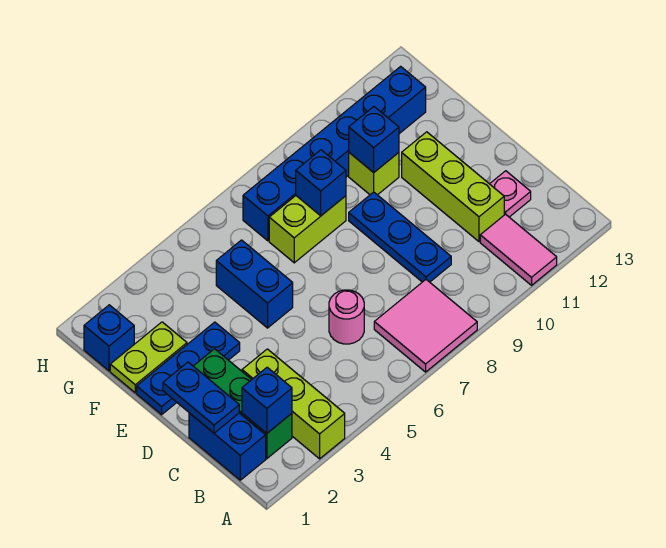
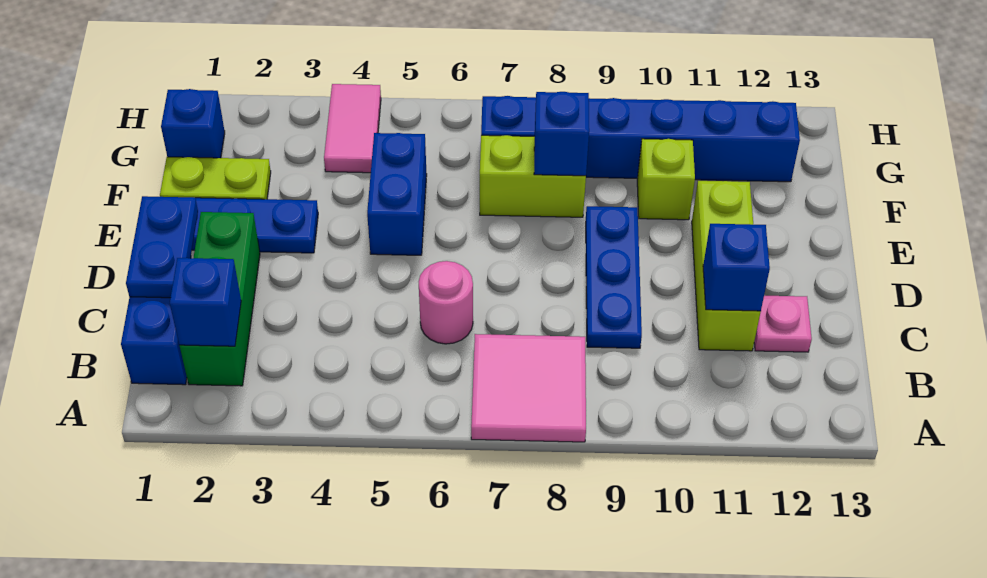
lime brick A3:C3 level 1 -> none
pink tile A11:B11 level 1 -> pink tile G4:H4 level 1
blue brick F10 level 2 -> blue brick C11 level 2

